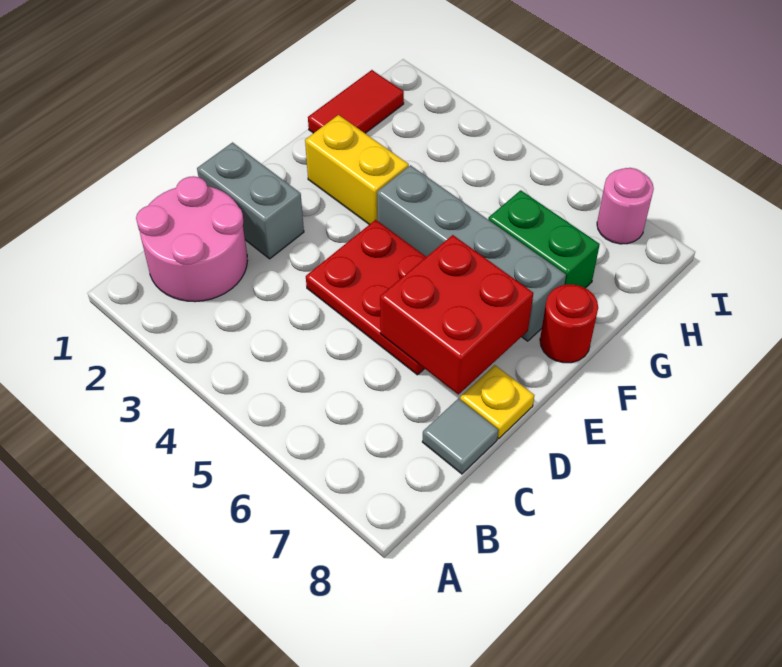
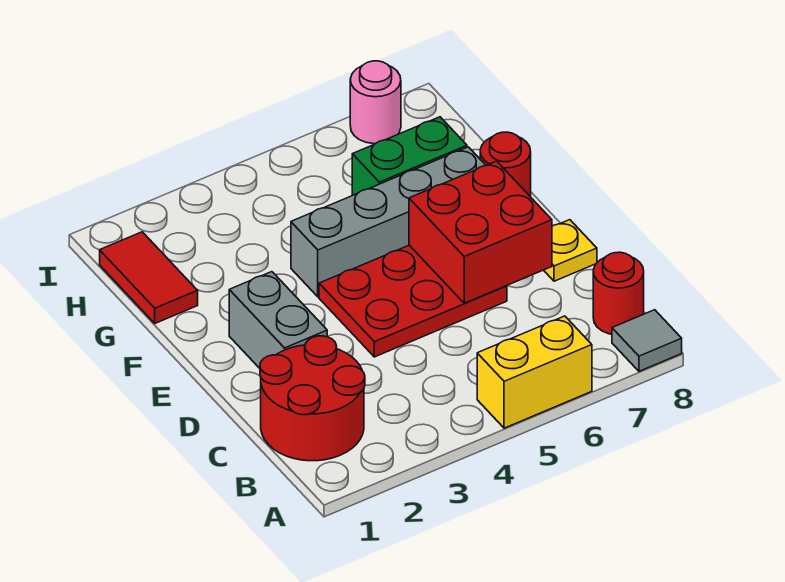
pink round brick B1:C2 level 1 -> red round brick B1:C2 level 1
none -> red round brick B8 level 1
grey tile C8 level 1 -> grey tile A8 level 1
grey brick D1:D2 level 1 -> grey brick D2:E2 level 1
yellow brick F2:F3 level 1 -> yellow brick A5:A6 level 1

